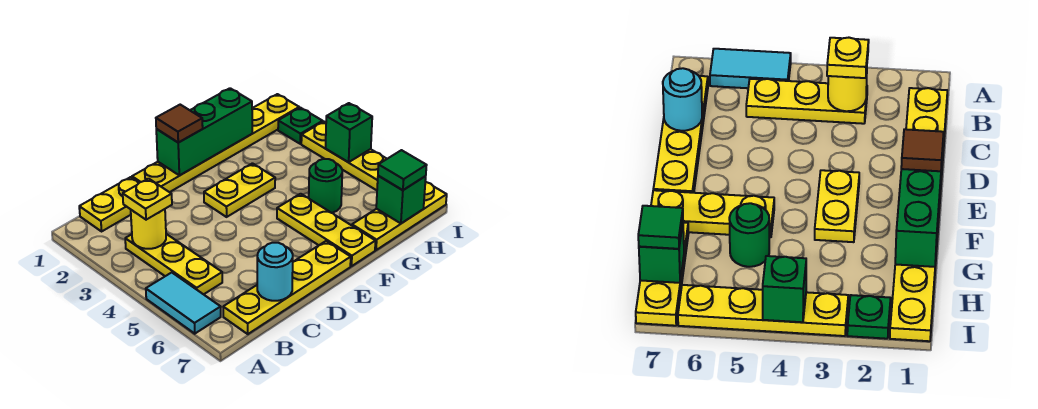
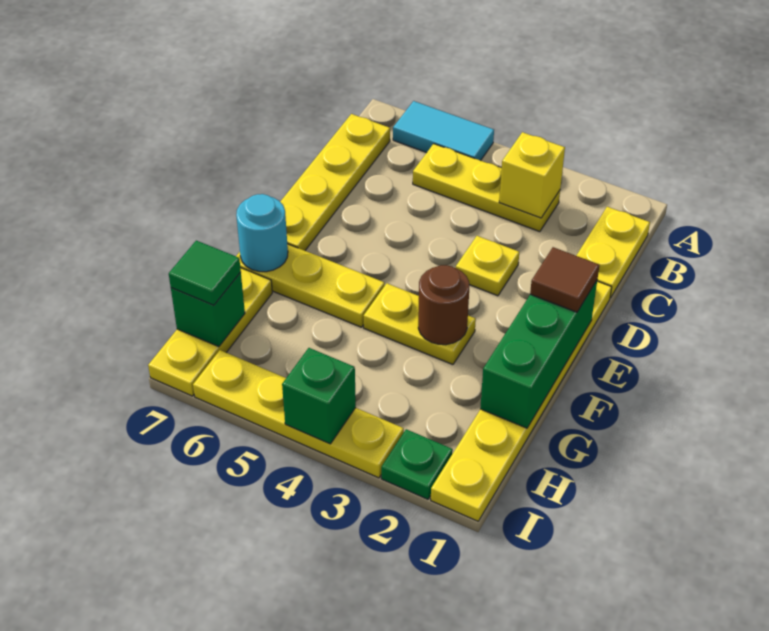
yellow round brick B3 level 2 -> yellow brick B3 level 2
yellow plate B3 level 3 -> yellow plate D3 level 1
cyan round brick C7 level 2 -> cyan round brick F7 level 2
yellow plate E3:F3 level 1 -> yellow plate F3:F4 level 1
none -> brown round brick F3 level 2
green round brick G5 level 1 -> none

